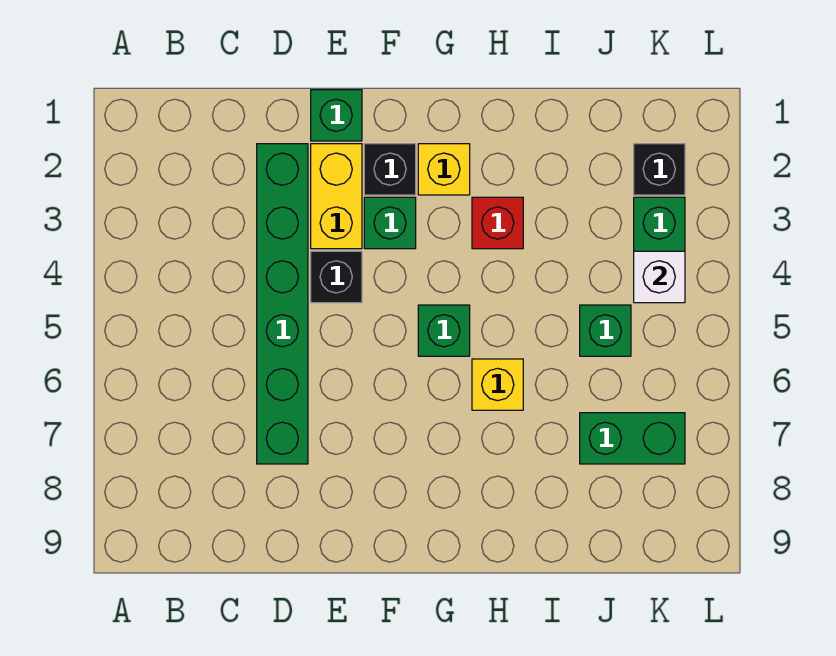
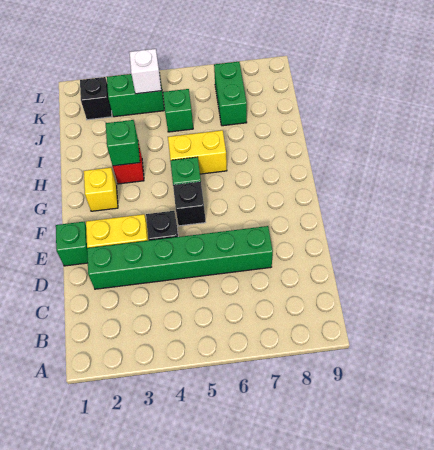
black brick F2 level 1 -> black brick F5 level 1
green brick F3 level 1 -> green brick H3 level 2
yellow brick H6 level 1 -> yellow brick H5:H6 level 1

